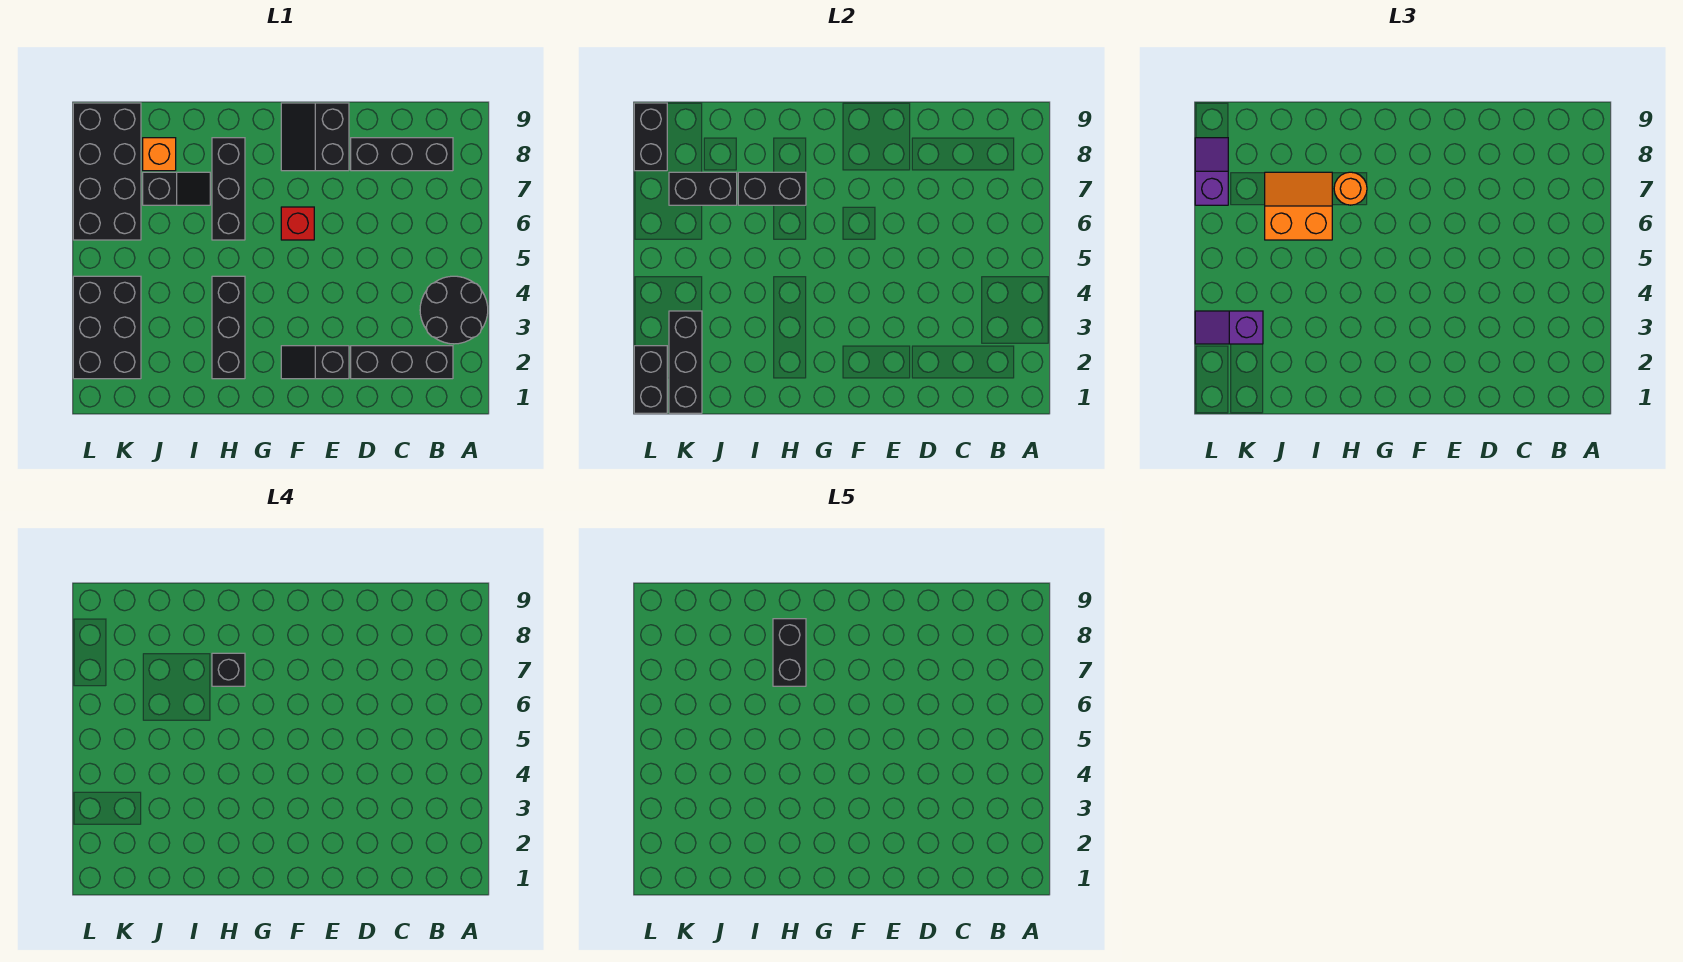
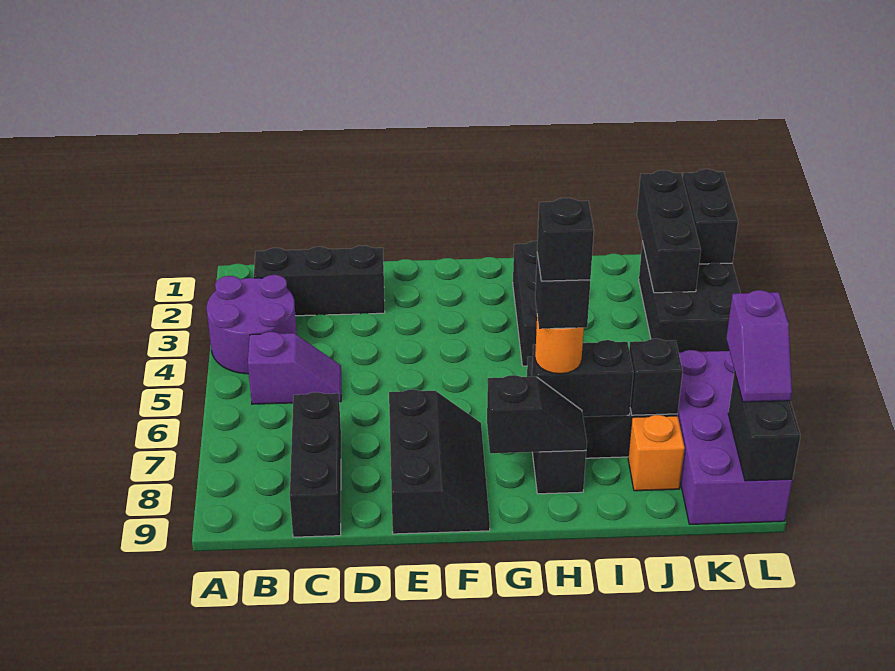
black round brick A3:B4 level 1 -> purple round brick A3:B4 level 1
black brick B8:D8 level 1 -> black brick C7:C9 level 1
black slope E2:F2 level 1 top E -> black slope G8:H8 level 2 top G
black slope E8:F9 level 1 top E -> black slope E7:F9 level 1 top E
red brick F6 level 1 -> none
black brick H7:H8 level 5 -> black brick H7 level 5
orange slope I6:J7 level 3 top 6 -> none
black brick J7:K7 level 2 -> black brick J7 level 2
purple slope K3:L3 level 3 top K -> purple slope B5:C5 level 1 top B
black brick K6:L9 level 1 -> purple brick K6:L9 level 1

